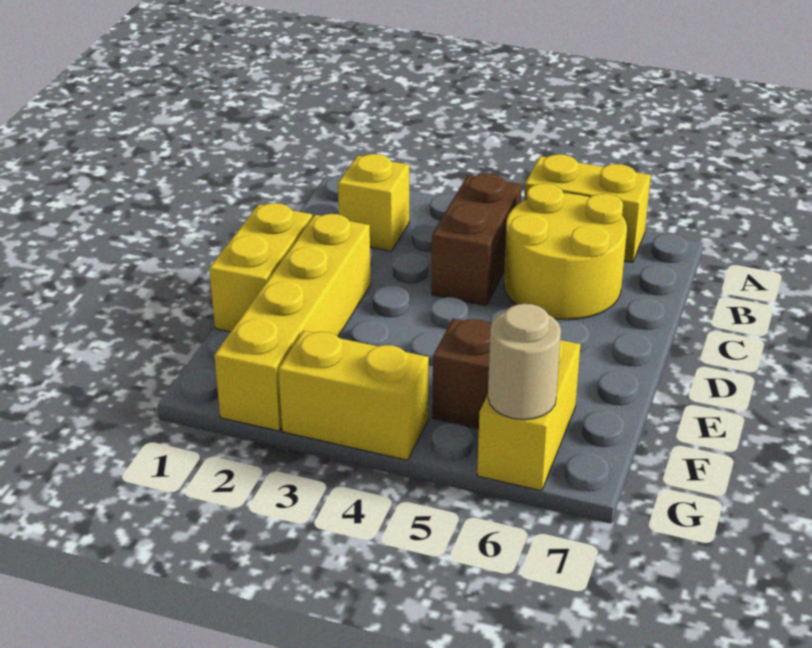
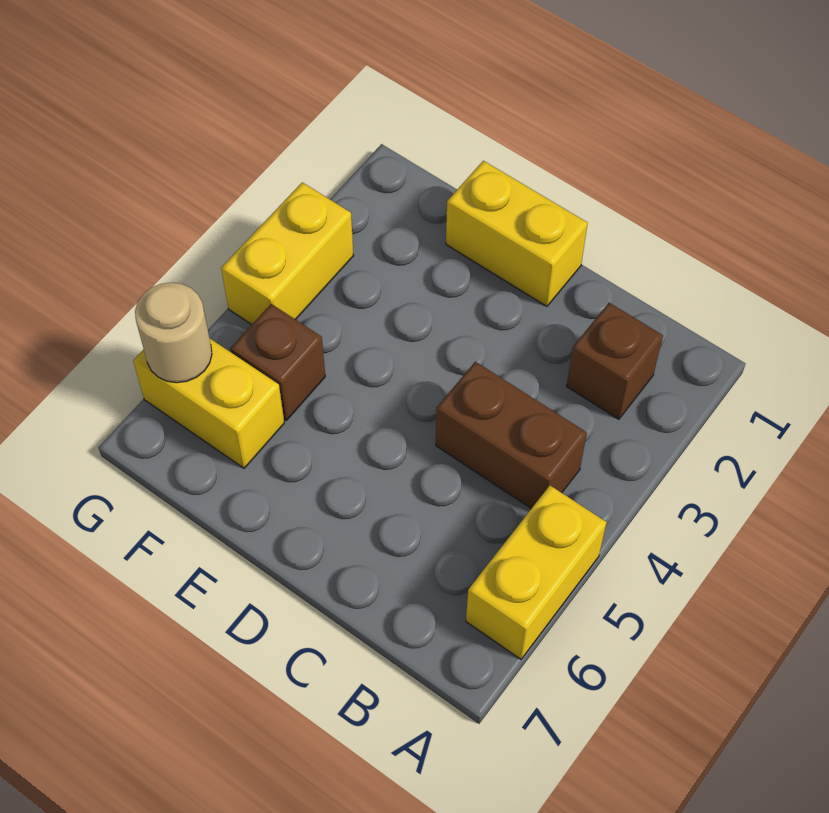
yellow brick B2 level 1 -> brown brick B2 level 1
yellow round brick B5:C6 level 1 -> none
yellow brick D2:G2 level 1 -> none

